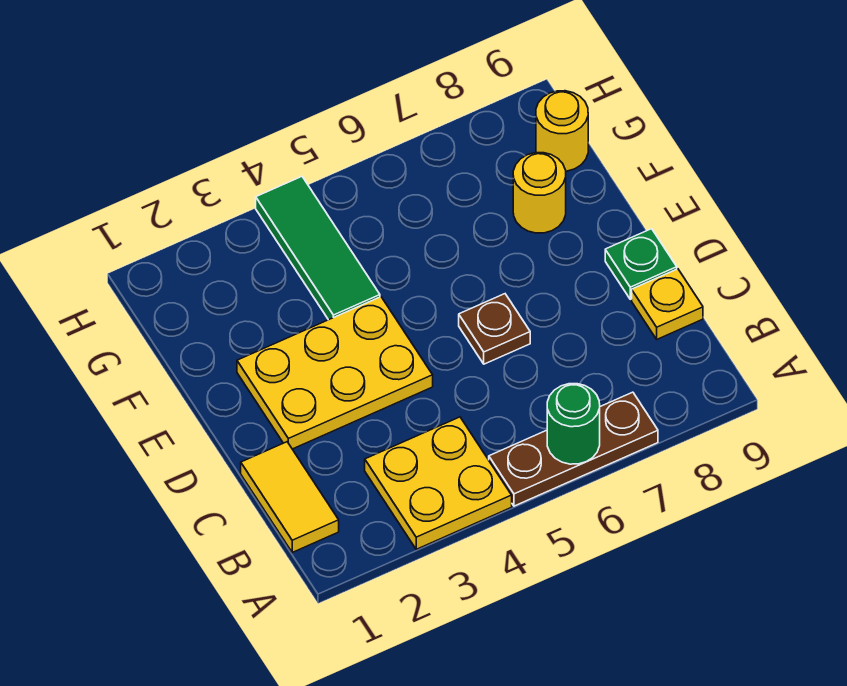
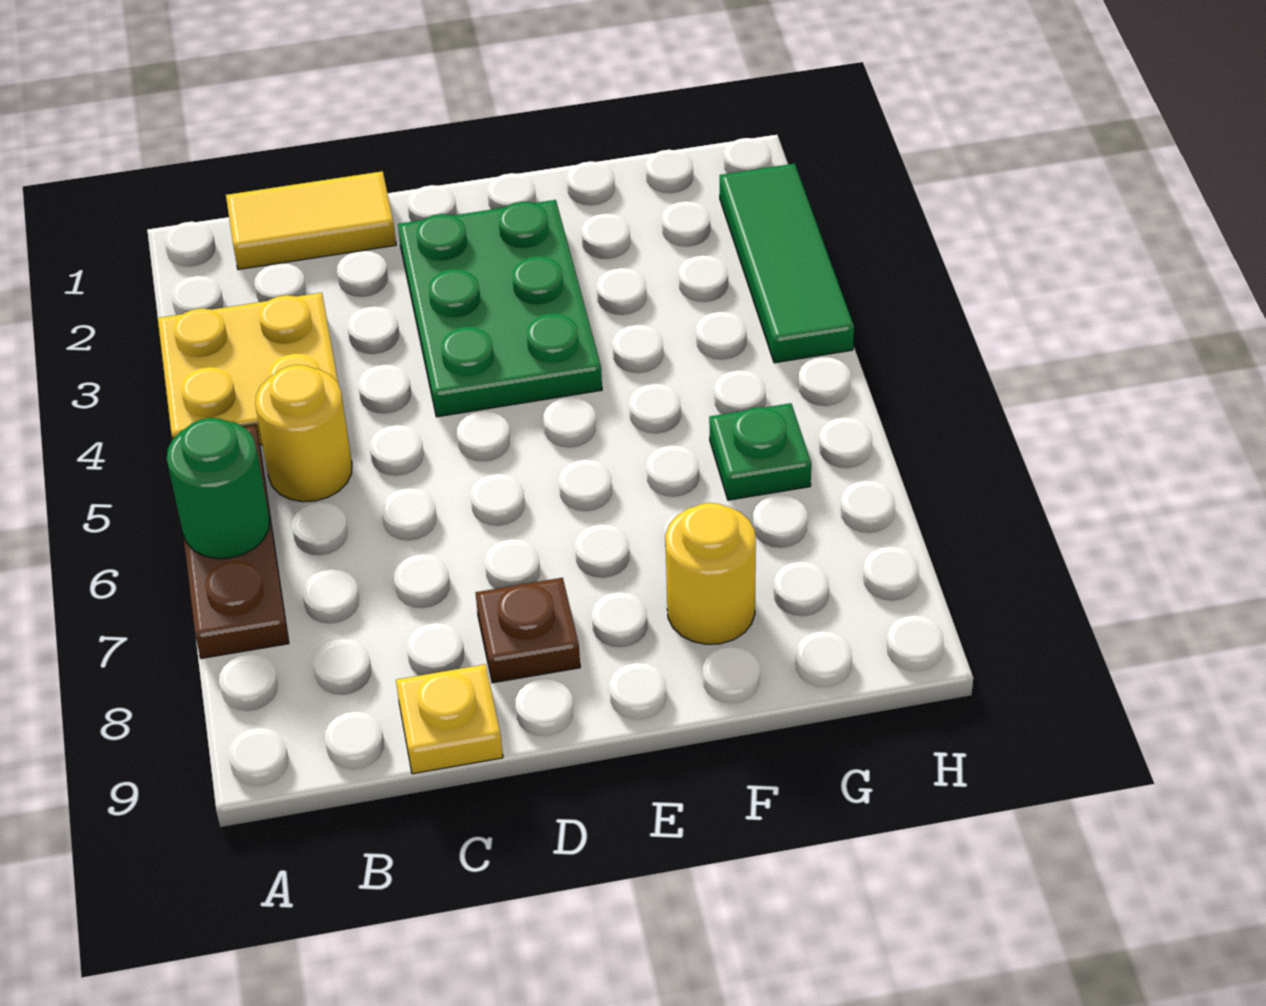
yellow plate D2:E4 level 1 -> green plate D2:E4 level 1
brown plate D6 level 1 -> brown plate D8 level 1
green plate D9 level 1 -> green plate G6 level 1
green tile F4:H4 level 1 -> green tile H2:H4 level 1
yellow round brick G9 level 1 -> yellow round brick B5 level 1

